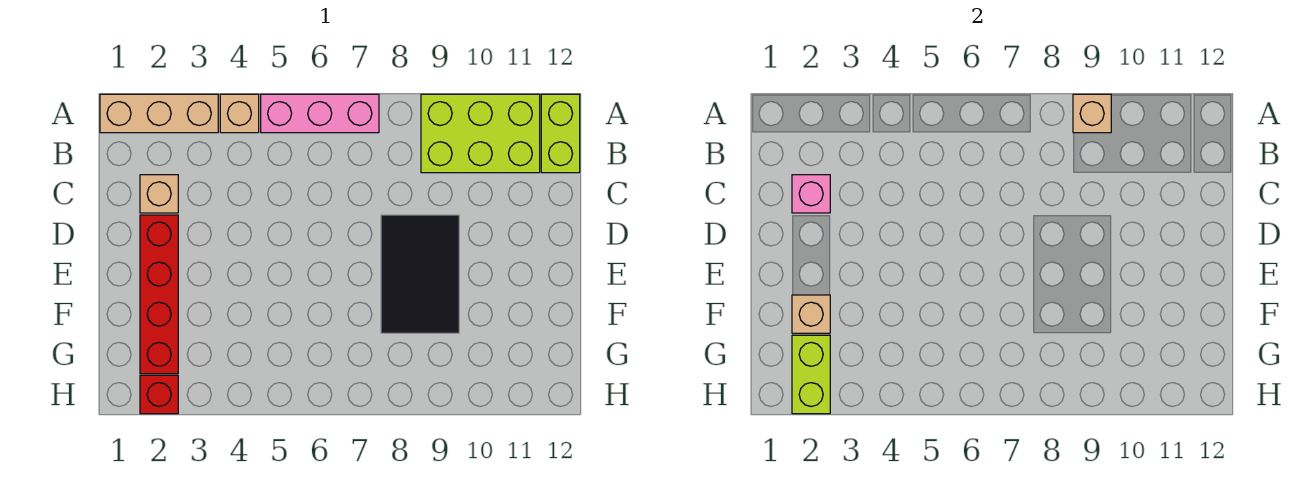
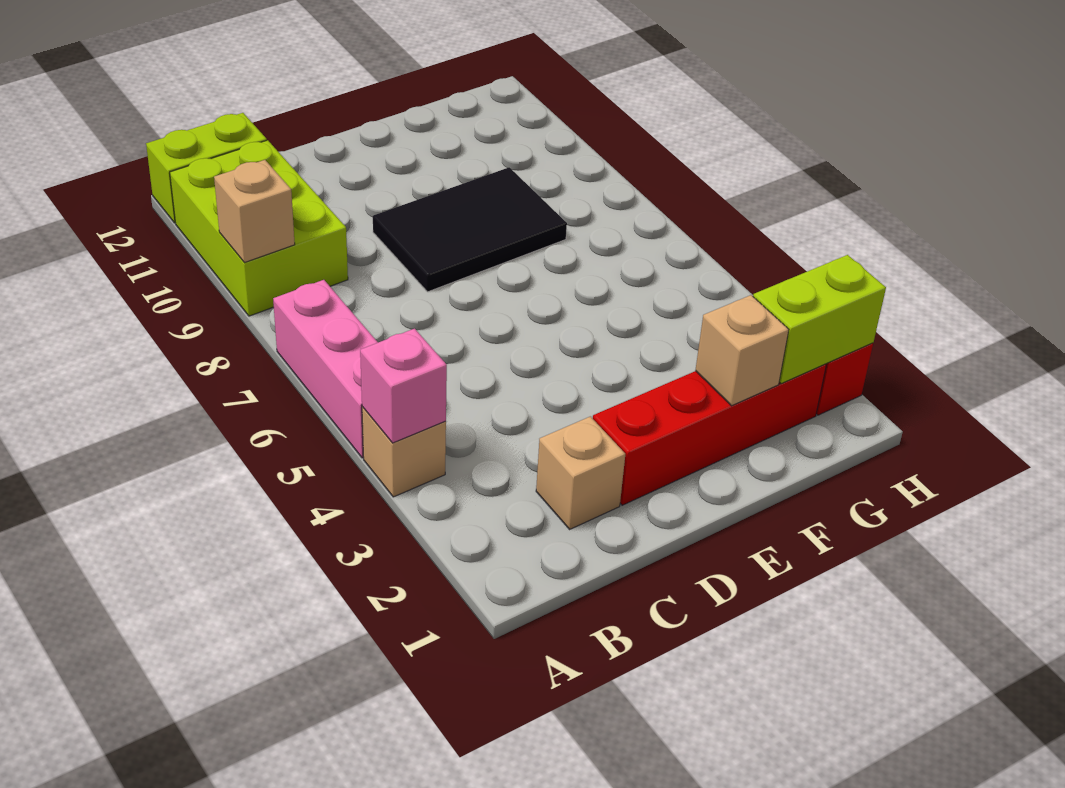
tan brick A1:A3 level 1 -> none
pink brick C2 level 2 -> pink brick A4 level 2

